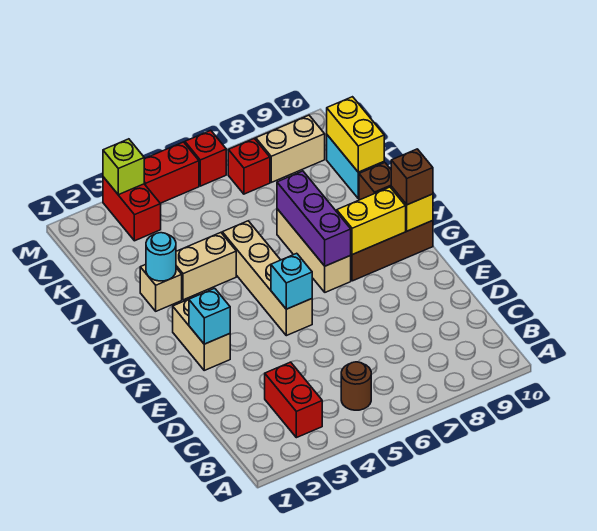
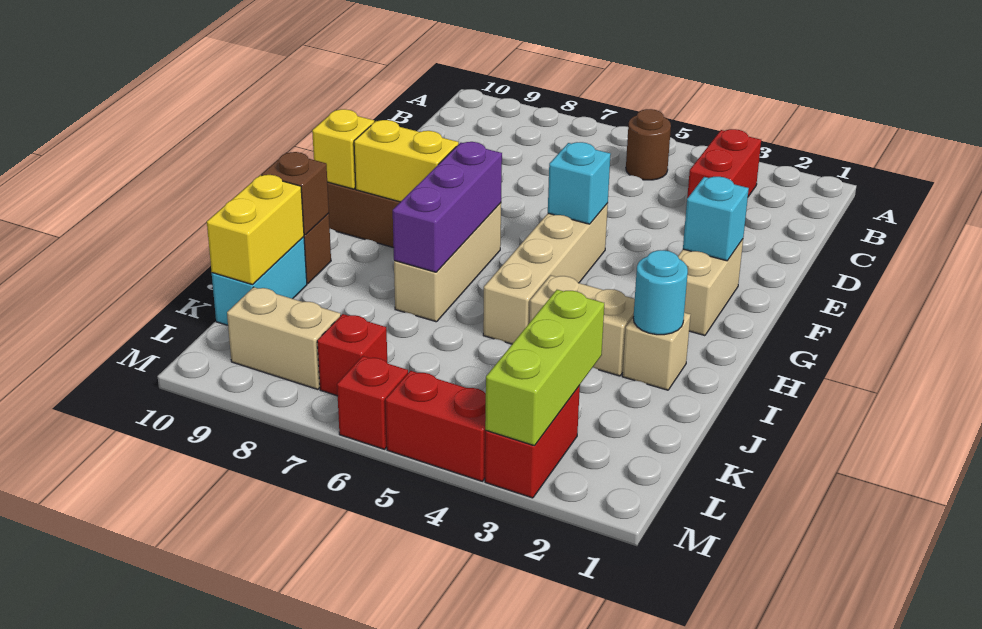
brown brick G10 level 3 -> brown brick I10 level 2
lime brick M3 level 2 -> lime brick K3:M3 level 2

